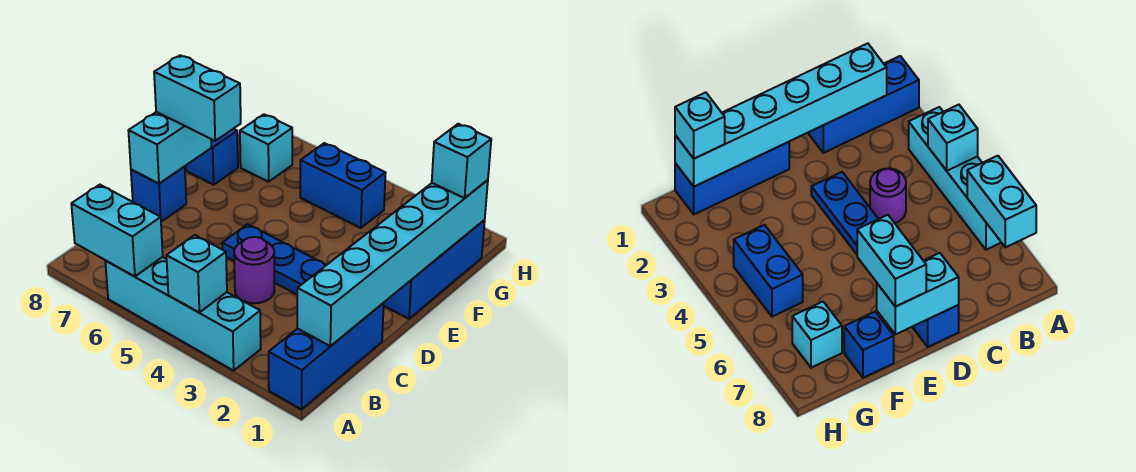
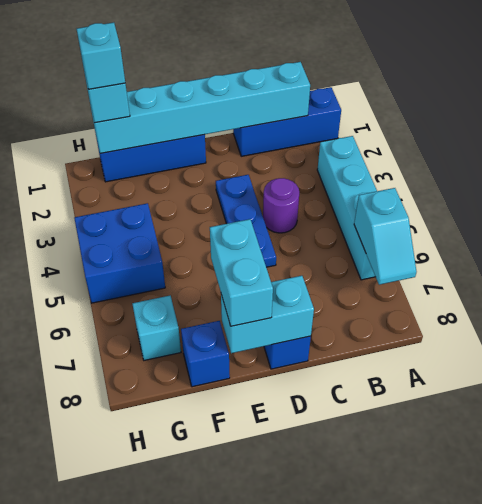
cyan brick A4 level 2 -> cyan brick G1 level 4
cyan brick A6:A7 level 2 -> cyan slope A6:A7 level 2 top 6
blue brick G4:G5 level 1 -> blue brick G4:H5 level 1

